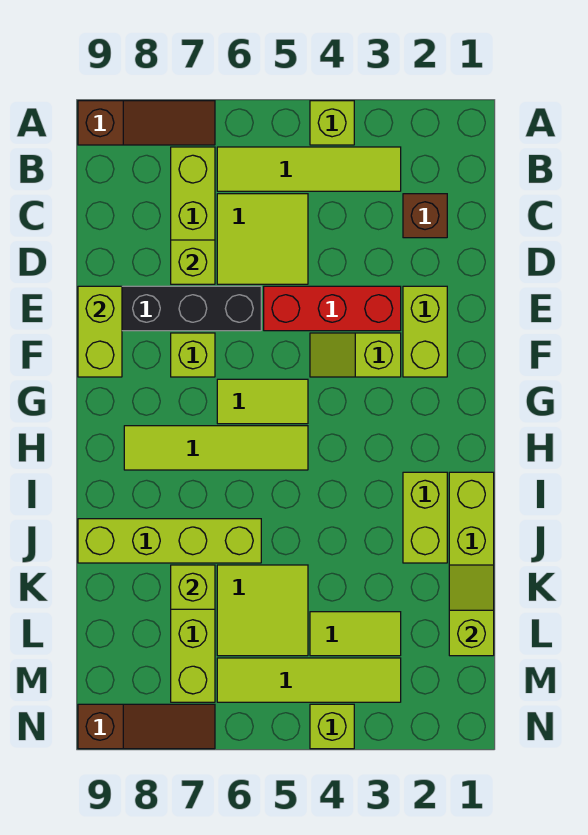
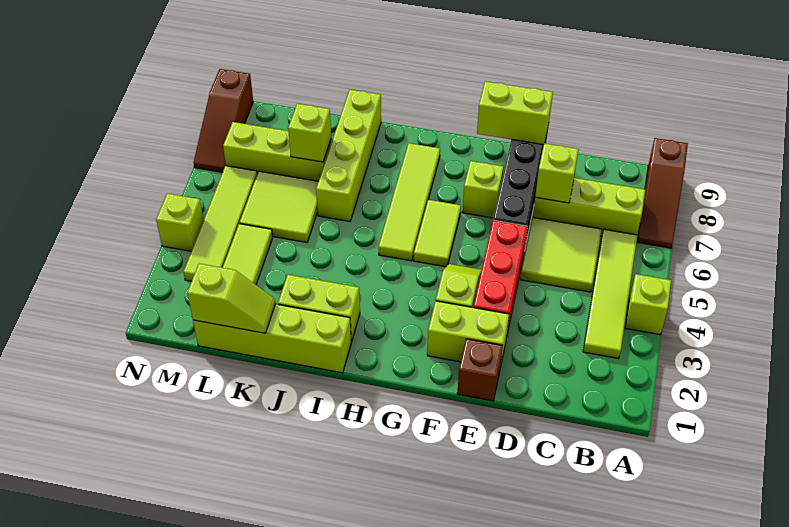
brown brick C2 level 1 -> brown brick E1 level 1

